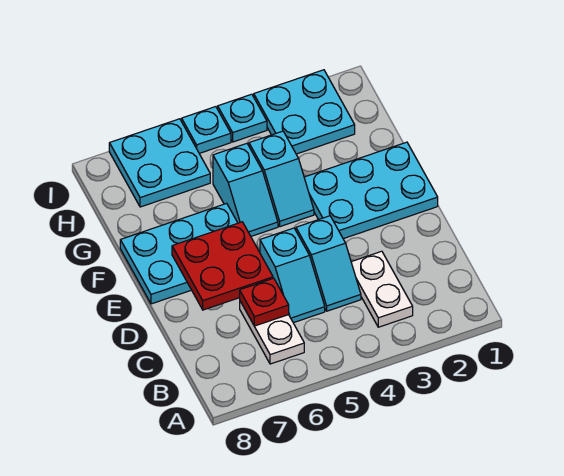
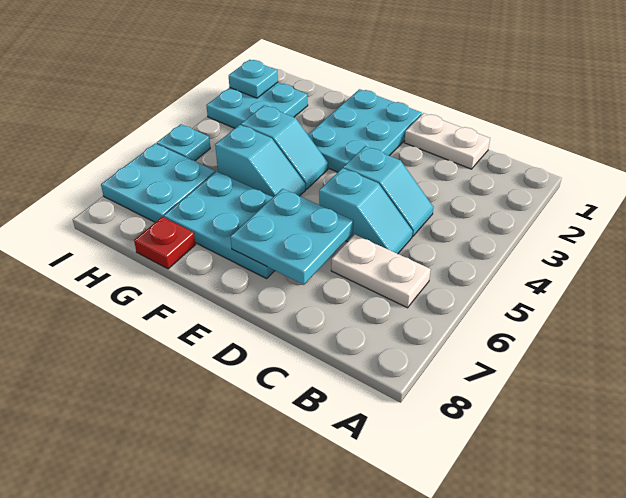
white plate B3:C3 level 1 -> white plate C1:D1 level 1
red plate C6 level 2 -> red plate G8 level 1
red plate D6:E7 level 2 -> cyan plate D6:E7 level 2
cyan plate E6:F8 level 1 -> cyan plate E6:G7 level 1
cyan plate I4 level 1 -> cyan plate I2 level 2

